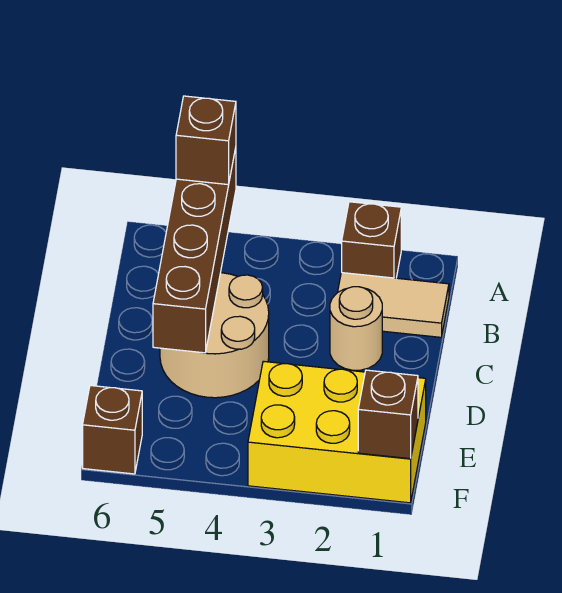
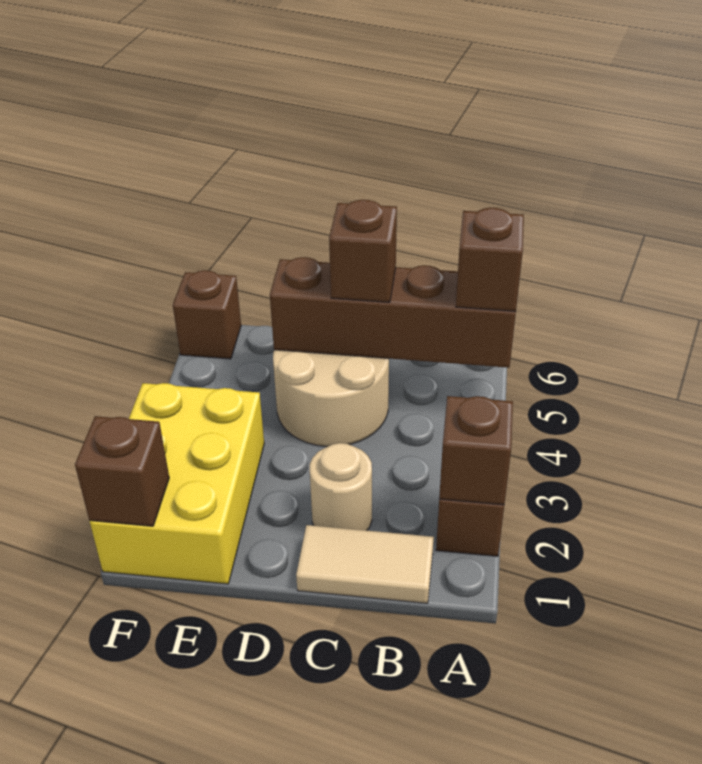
none -> brown brick A2 level 2
tan tile B1:B2 level 1 -> tan tile B1:C1 level 1
none -> brown brick C5 level 3

